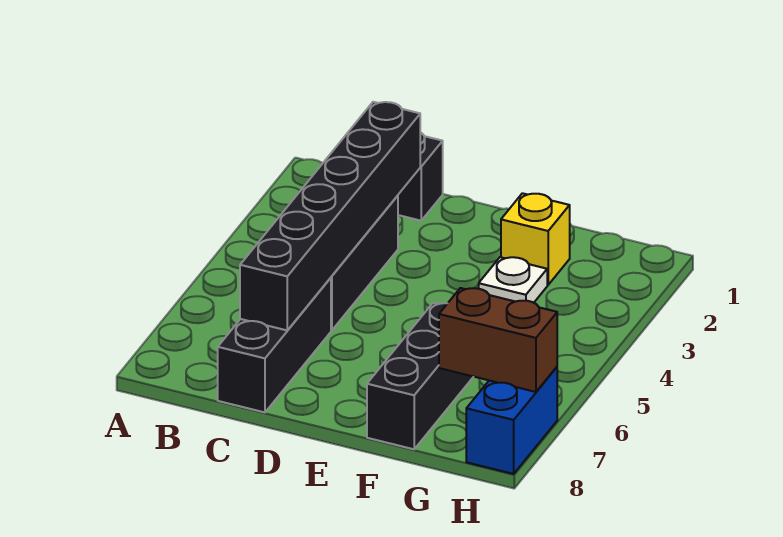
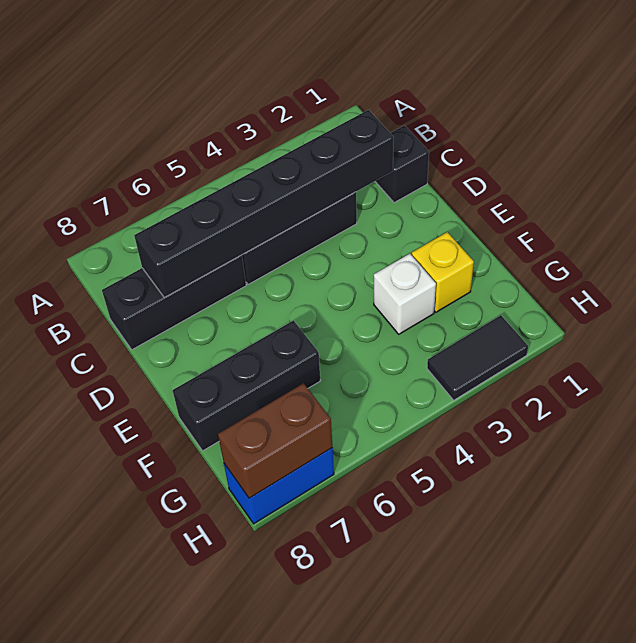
white plate F3 level 1 -> white brick F3 level 1
brown brick G7:H7 level 2 -> brown brick H7:H8 level 2
none -> black tile H2:H3 level 1

